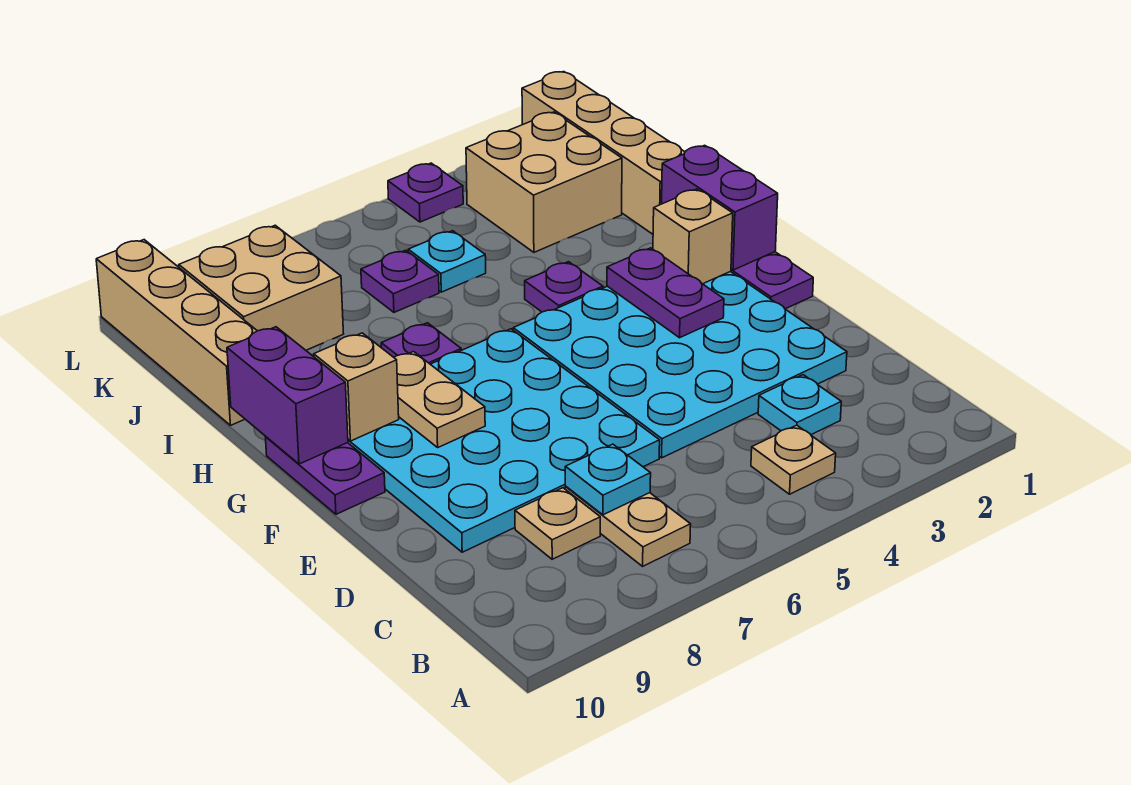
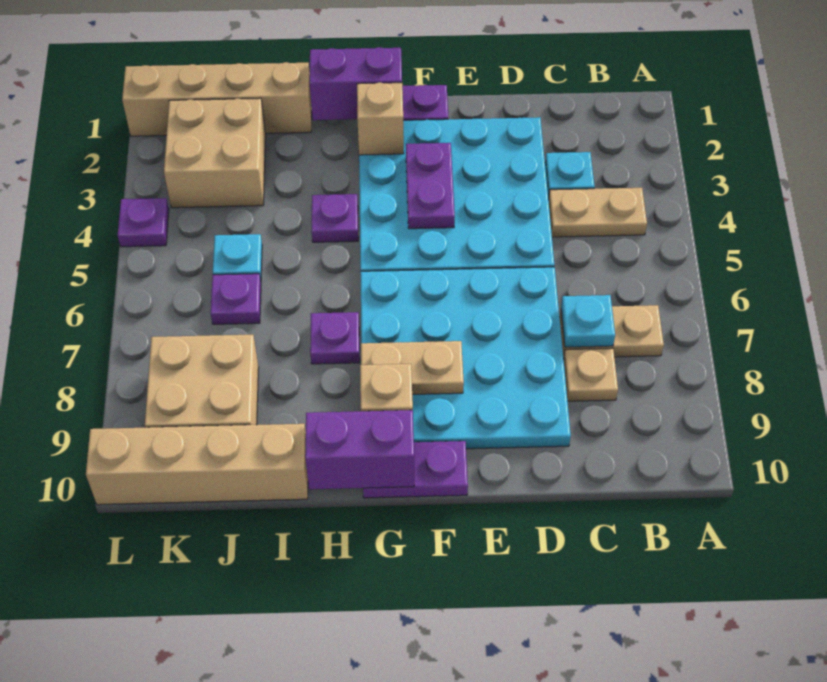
tan plate B4 level 1 -> tan plate B4:C4 level 1
purple plate F3:G3 level 2 -> purple plate F3:F4 level 2

